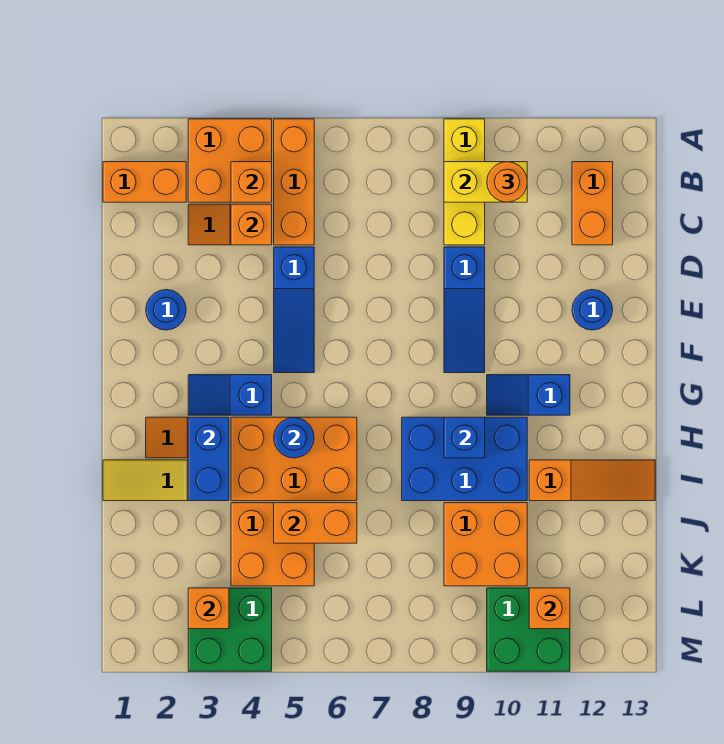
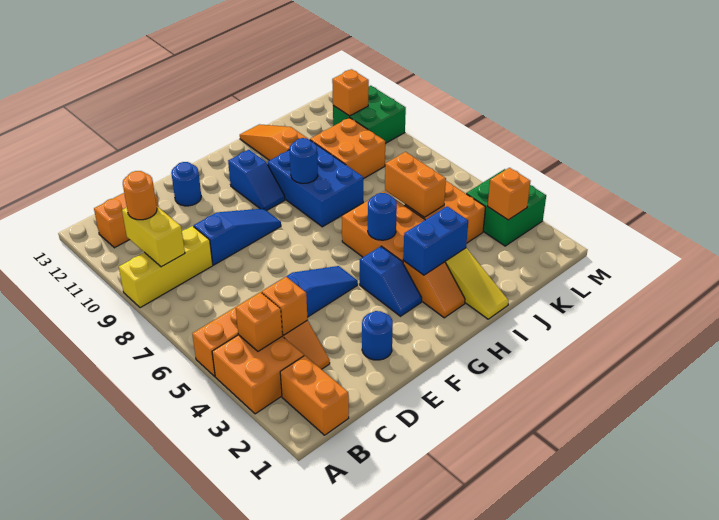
blue brick H9 level 2 -> blue round brick H9 level 2

